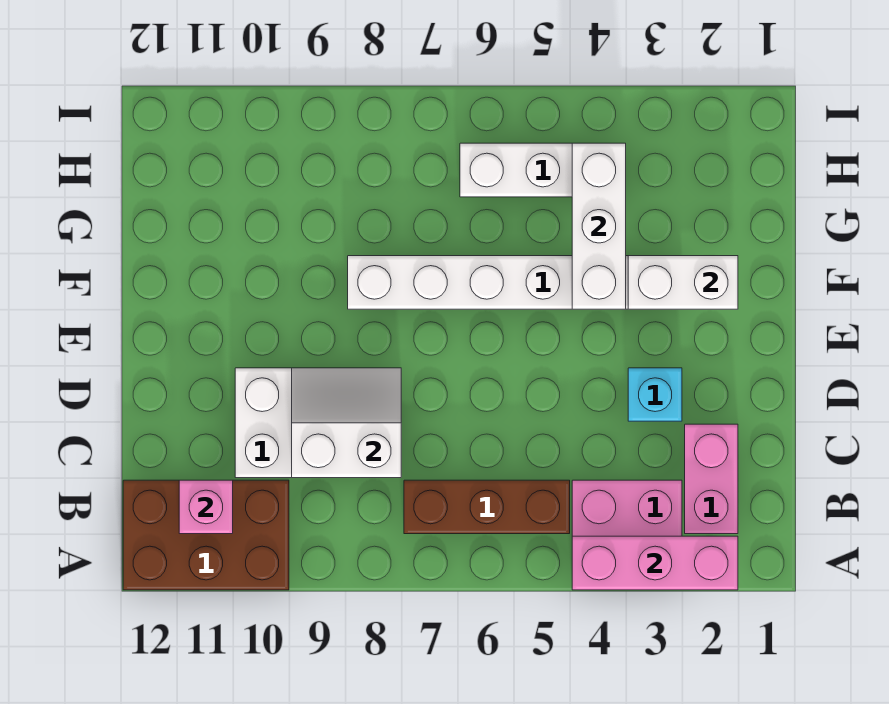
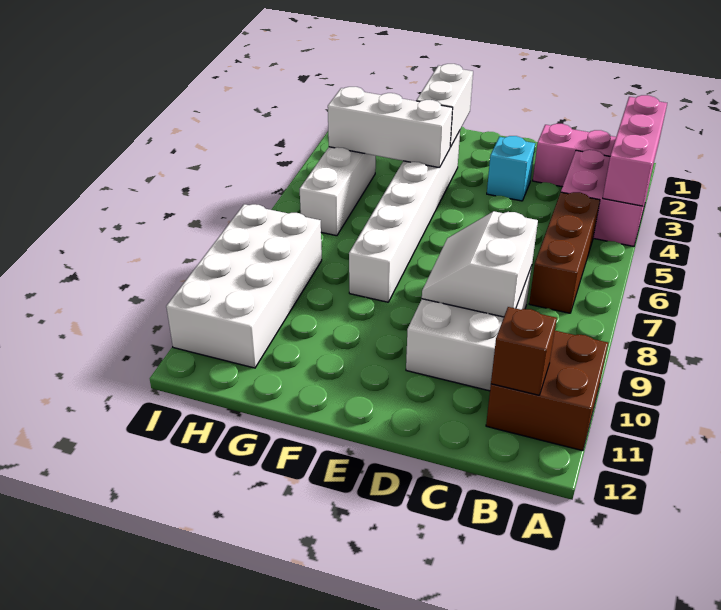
brown brick A10:B12 level 1 -> brown brick A10:B11 level 1
pink brick B11 level 2 -> brown brick B11 level 2
none -> white brick H8:I11 level 1

